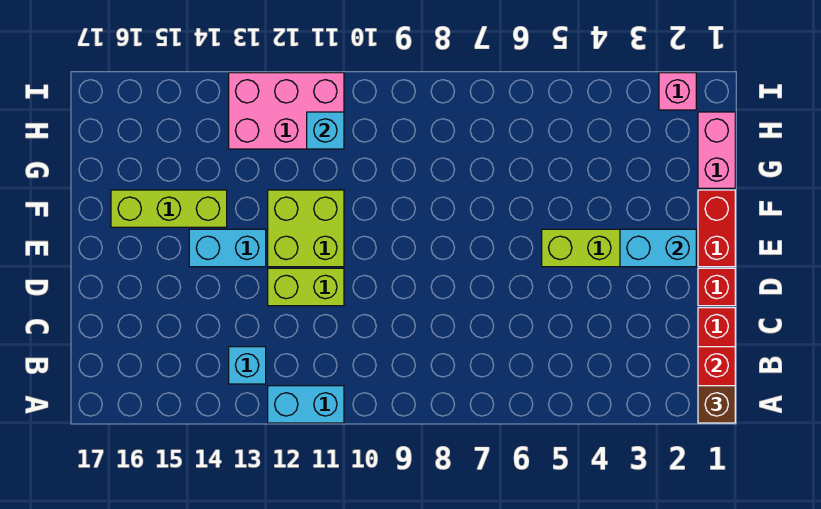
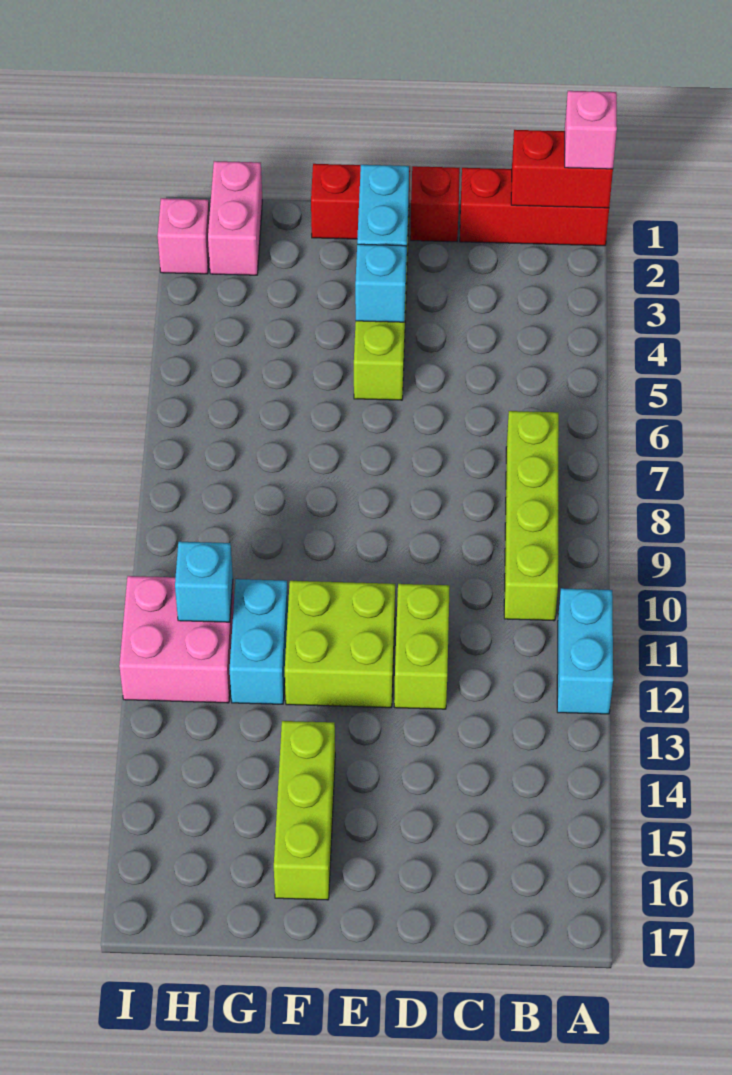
brown brick A1 level 3 -> pink brick A1 level 3
none -> lime brick B7:B10 level 1
cyan brick B13 level 1 -> cyan brick E4 level 2
cyan brick E13:E14 level 1 -> cyan brick G11:G12 level 1
pink brick G1:H1 level 1 -> pink brick H1:H2 level 1
pink brick H11:I13 level 1 -> pink brick H11:I12 level 1

